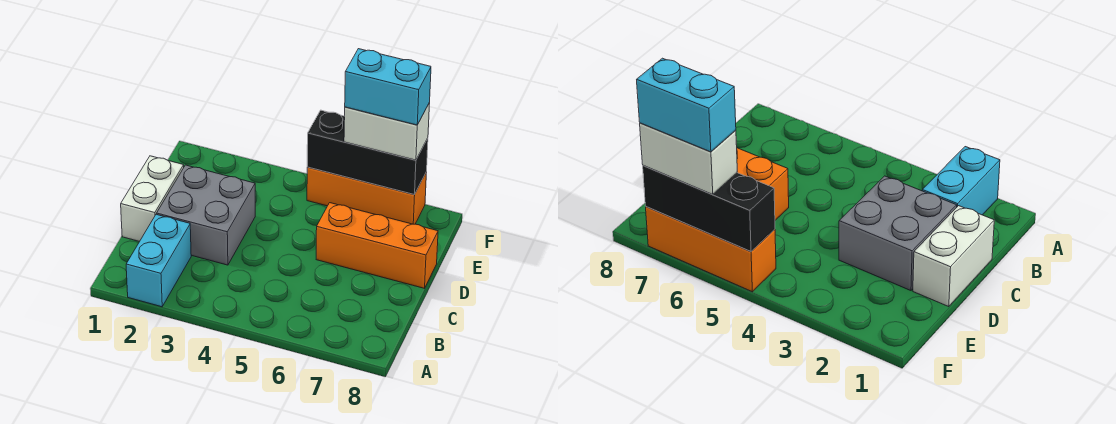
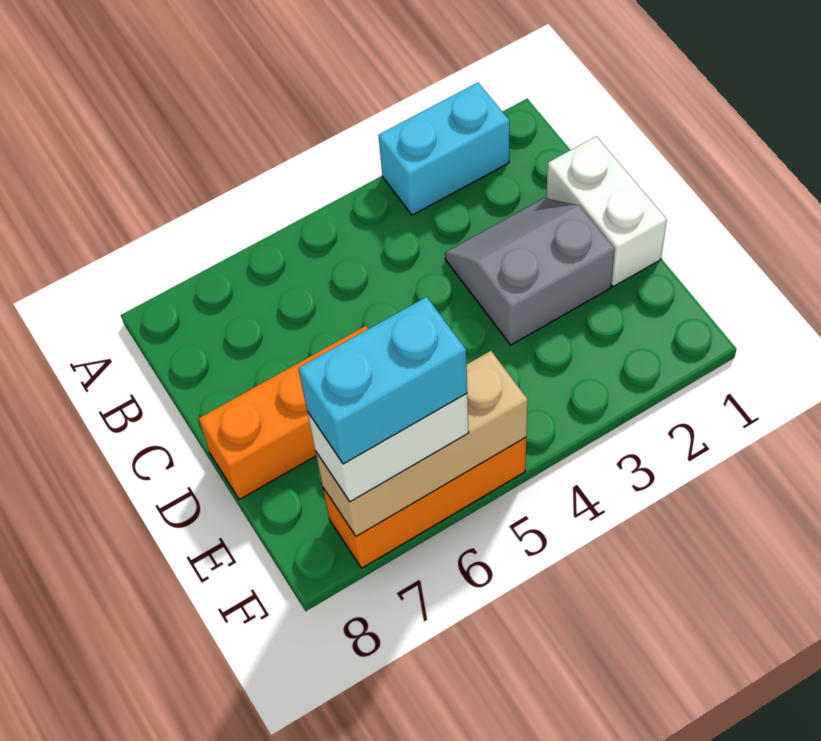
cyan brick A2:B2 level 1 -> cyan brick A2:A3 level 1
grey brick C2:D3 level 1 -> grey slope C2:D3 level 1 top D
black brick F5:F7 level 2 -> tan brick F5:F7 level 2

